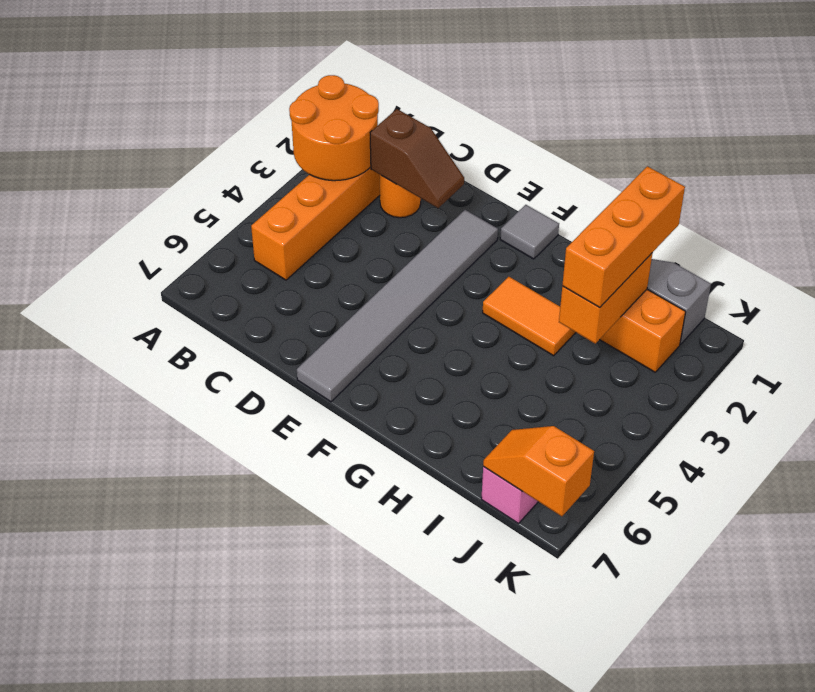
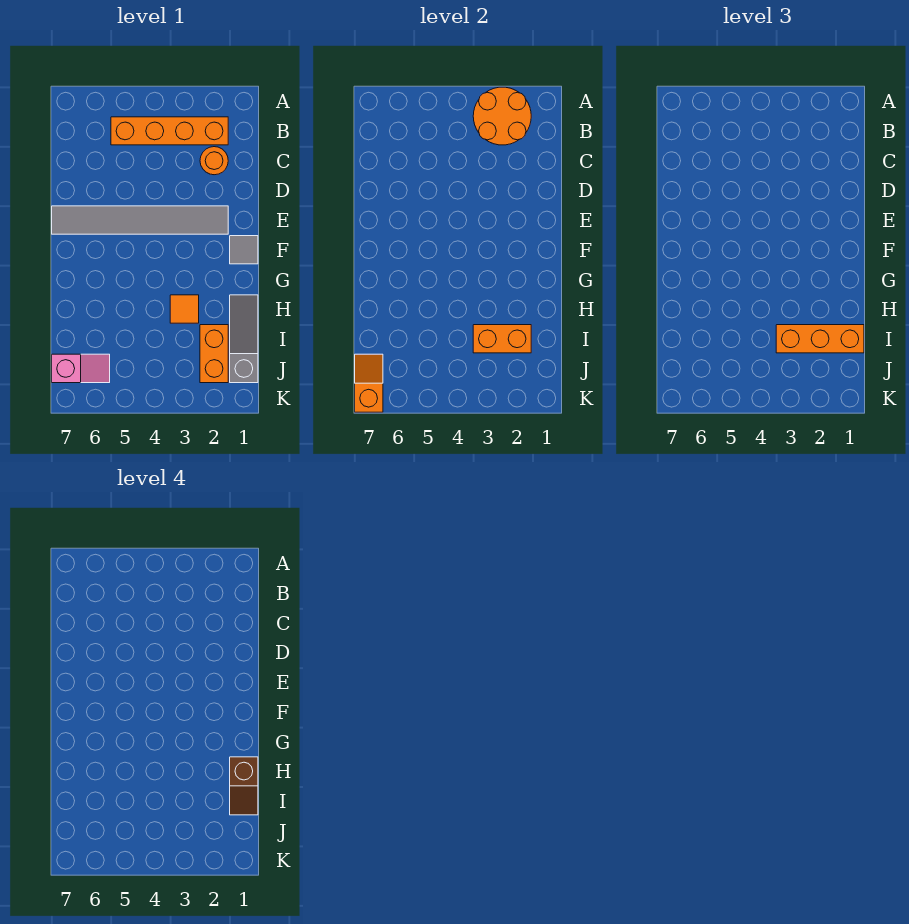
brown slope C2:D2 level 2 top C -> brown slope H1:I1 level 4 top H
orange tile G3:H3 level 1 -> orange tile H3 level 1

